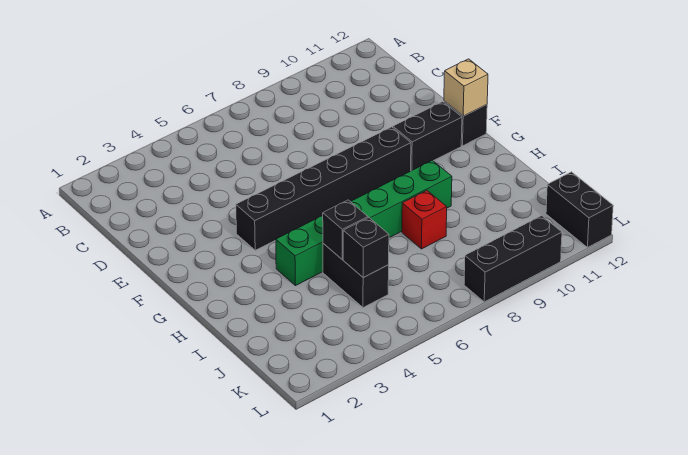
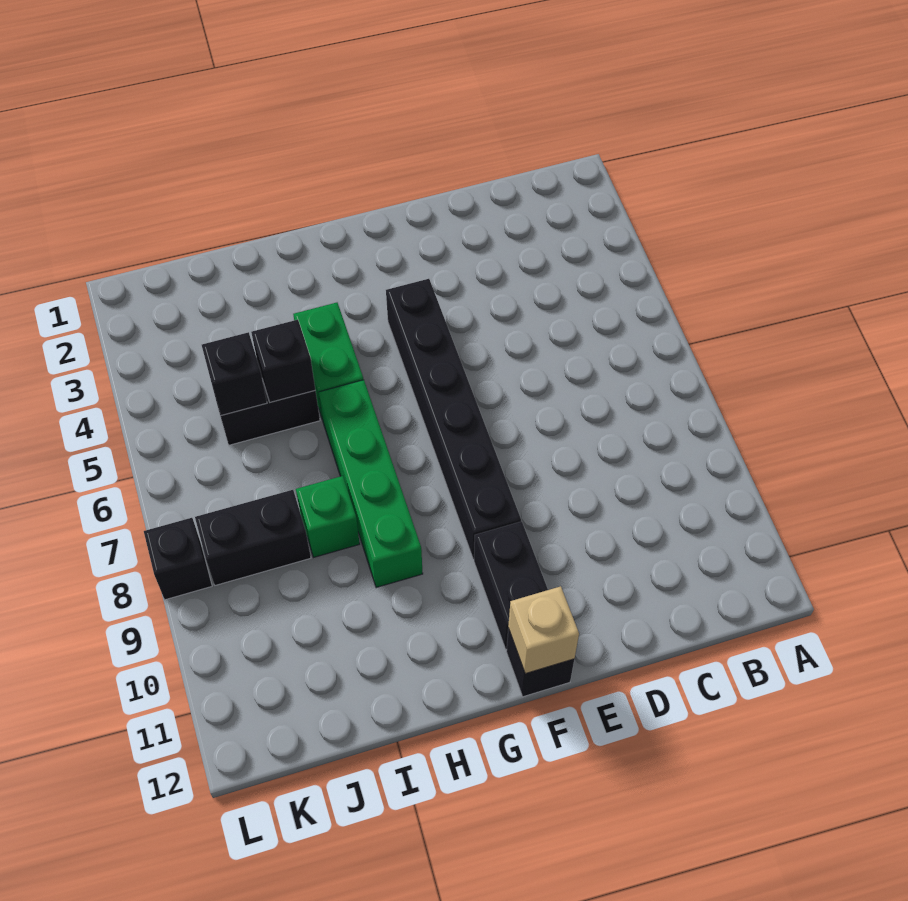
red brick I8 level 1 -> green brick I8 level 1
black brick K12:L12 level 1 -> black brick J8:K8 level 1
black brick L8:L10 level 1 -> black brick L8 level 1

